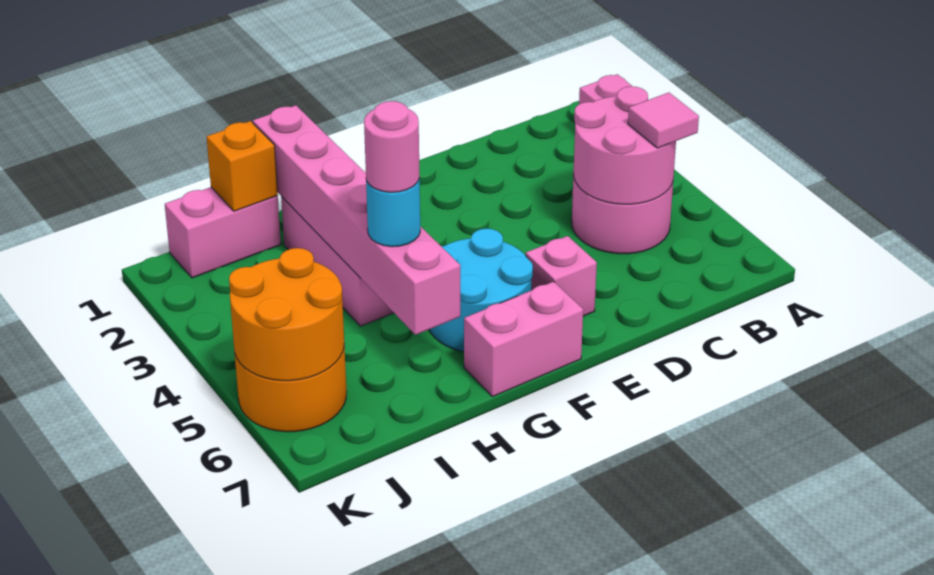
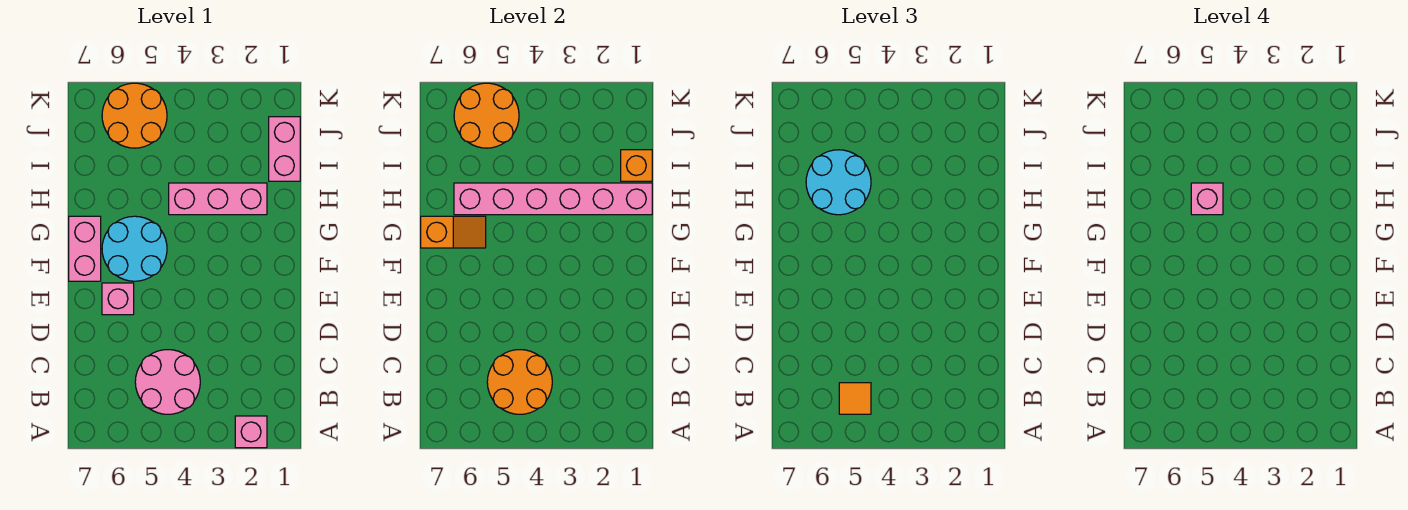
pink round brick B4:C5 level 2 -> orange round brick B4:C5 level 2
pink tile B5 level 3 -> orange tile B5 level 3
none -> orange slope G6:G7 level 2 top 7
cyan round brick H5 level 3 -> cyan round brick H5:I6 level 3
pink round brick H5 level 4 -> pink brick H5 level 4

